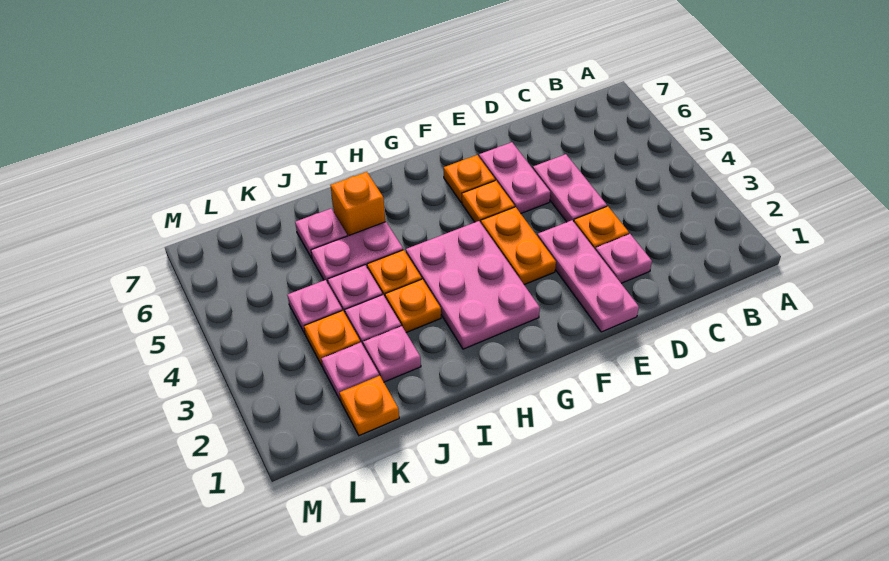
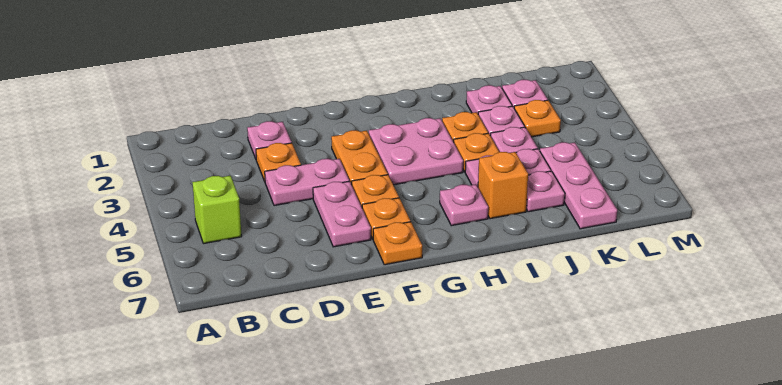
none -> lime brick B5 level 1
pink plate D4:D5 level 1 -> pink plate D4:E4 level 1
pink plate E1:E3 level 1 -> pink plate K5:K7 level 1
pink plate G2:H4 level 1 -> pink plate G3:H4 level 1
orange plate K1 level 1 -> orange plate F7 level 1
pink plate K4 level 1 -> pink plate H6 level 1

